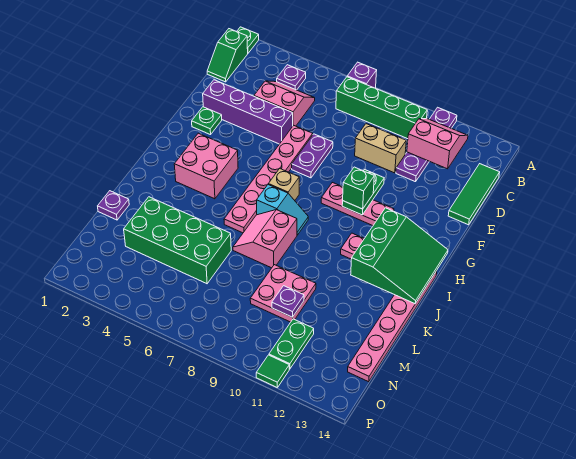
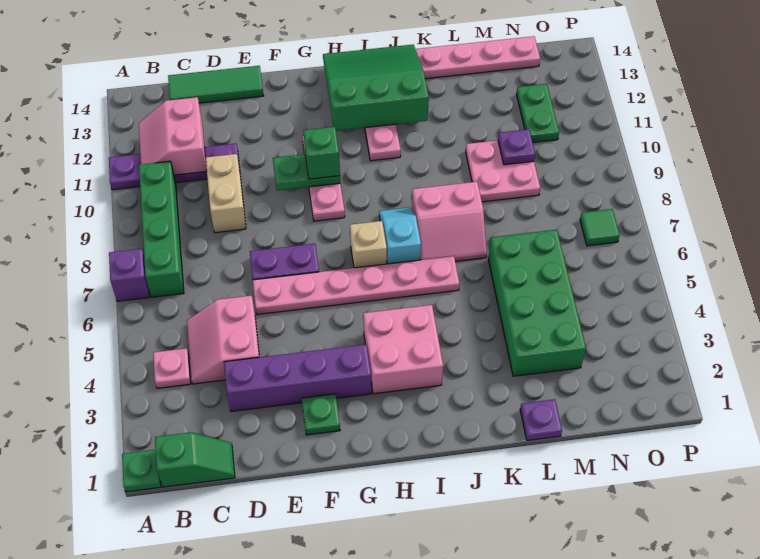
purple plate B4 level 1 -> pink plate B4 level 1
purple brick E2:E5 level 1 -> purple brick D3:G3 level 1
green plate N11:O11 level 1 -> green plate N11:N12 level 1
green tile P11 level 1 -> green tile O7 level 1

